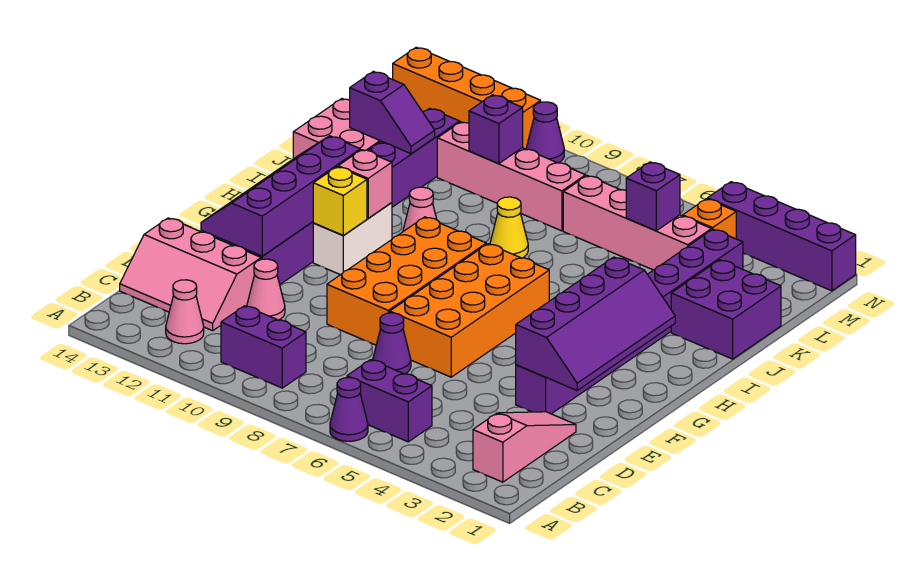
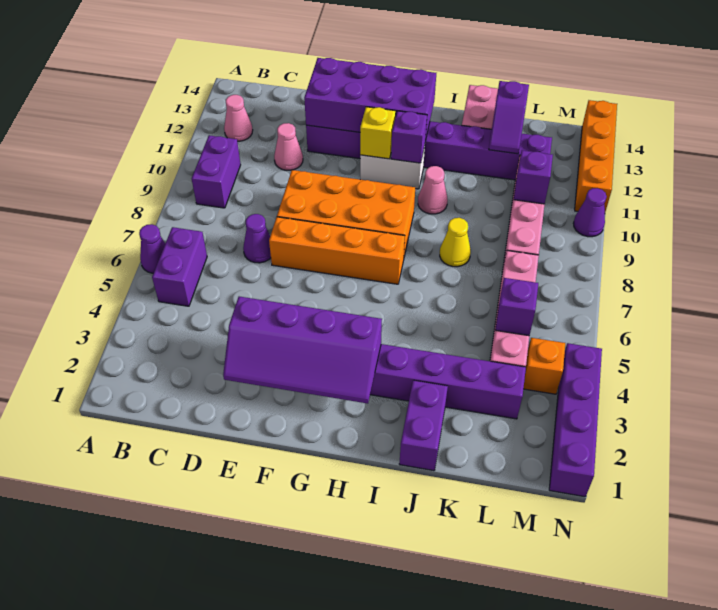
pink slope B2:D2 level 1 top B -> none
pink slope C12:D14 level 1 top D -> none
orange brick E6:H7 level 1 -> orange brick E7:H7 level 1
purple slope E12:H13 level 2 top 12 -> purple brick E12:H13 level 2
pink brick H11 level 2 -> purple brick H11 level 2
purple brick J1:K2 level 1 -> purple brick J1:J2 level 1

